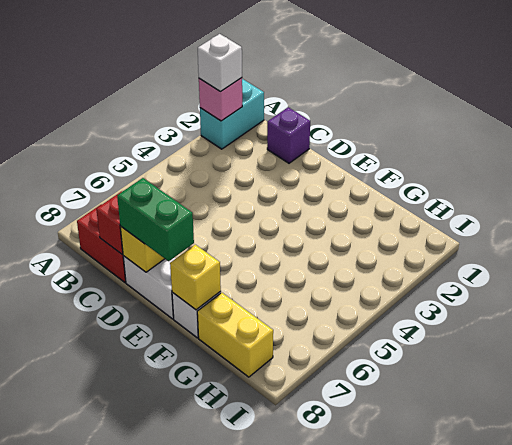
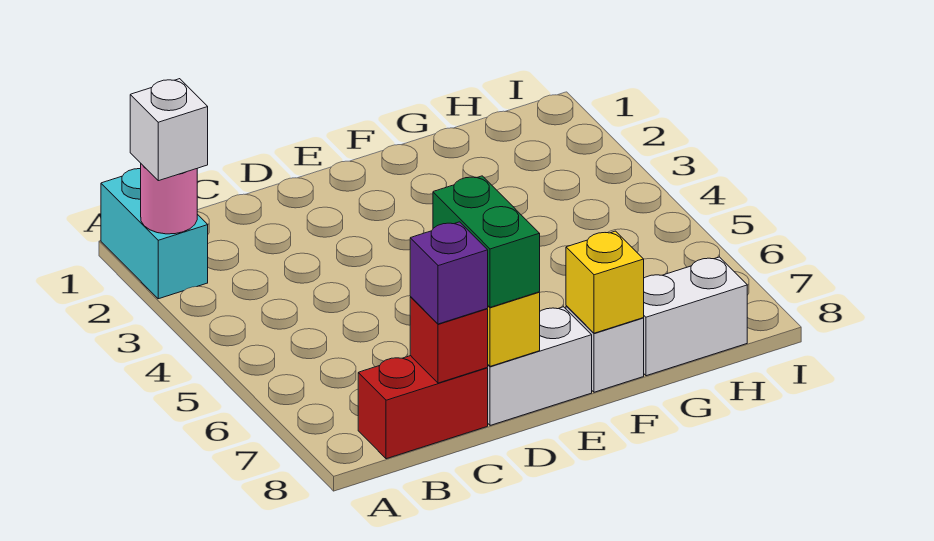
pink brick A2 level 2 -> pink round brick A2 level 2
purple brick C1 level 1 -> purple brick C8 level 3
green brick D8:E8 level 3 -> green brick D7:D8 level 3
yellow brick G8:H8 level 1 -> white brick G8:H8 level 1

